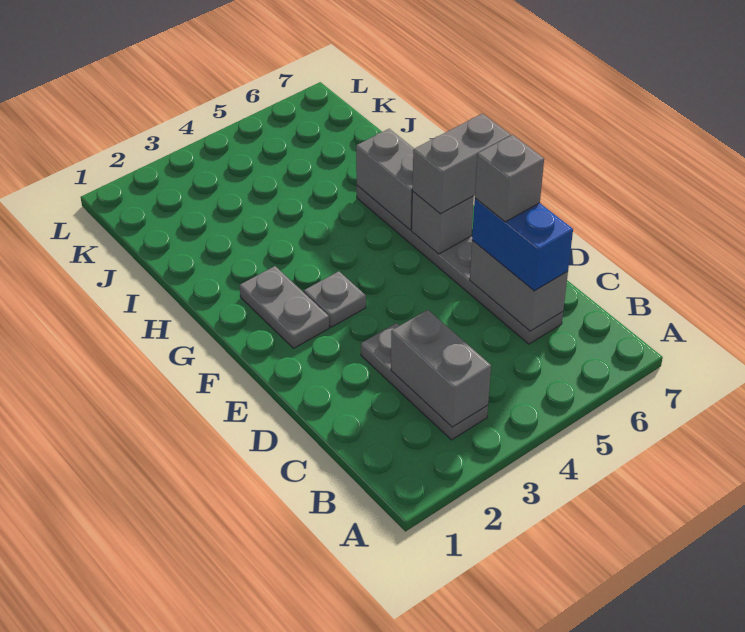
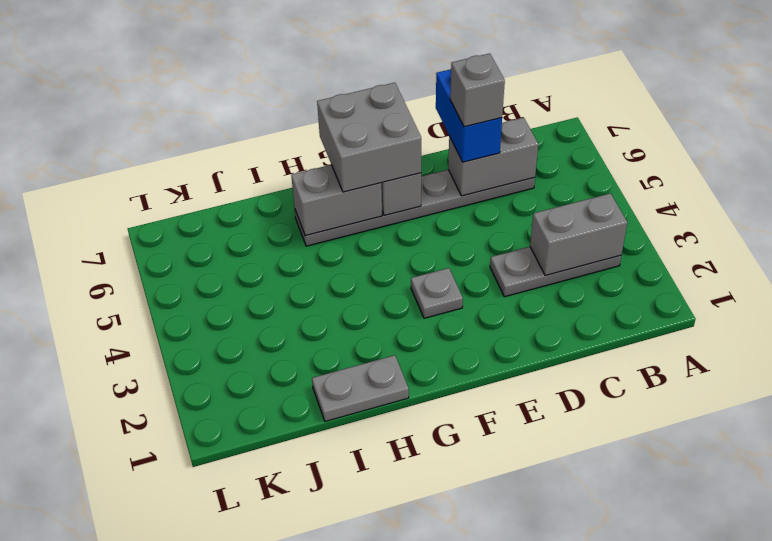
blue brick C6:D6 level 3 -> blue brick D6:D7 level 3
grey plate F2:G2 level 1 -> grey plate H1:I1 level 1
grey brick F6:F7 level 3 -> grey brick F6:G7 level 3

